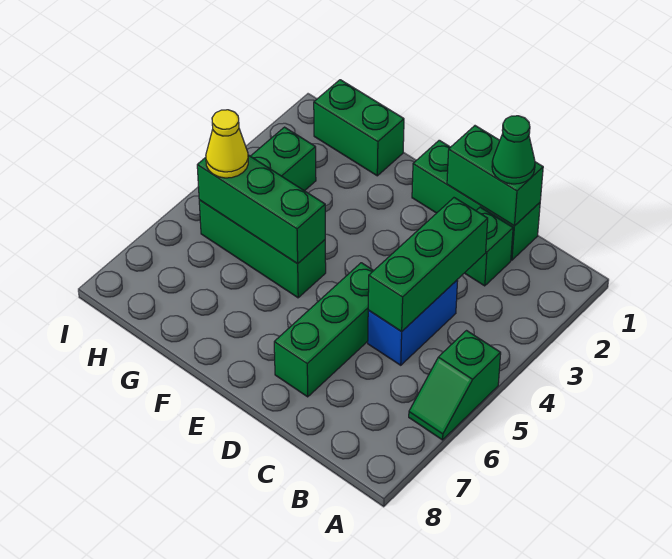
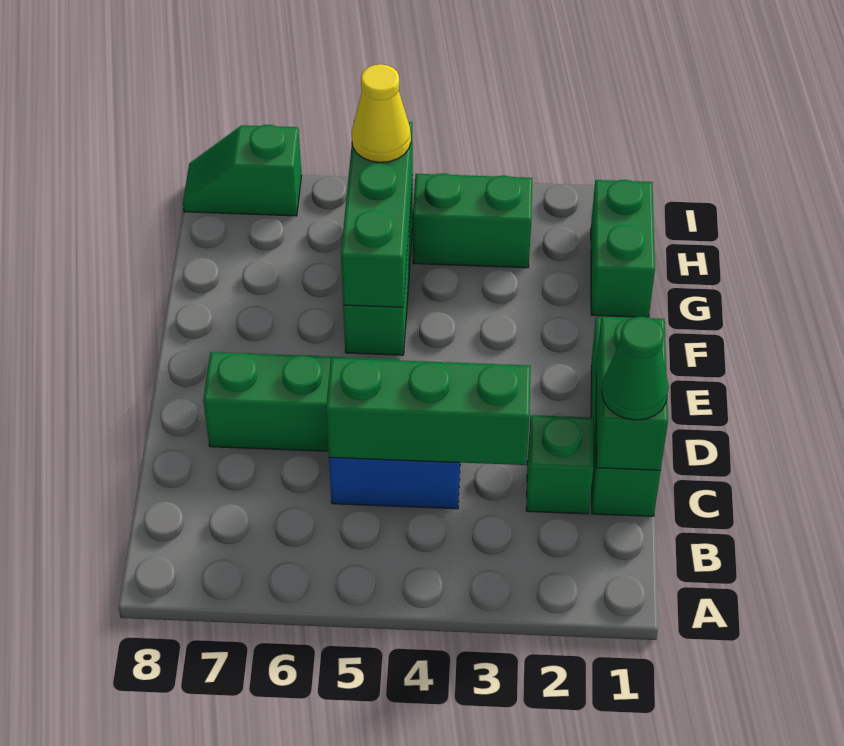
green slope A5:A6 level 1 top 5 -> green slope I7:I8 level 1 top 7

